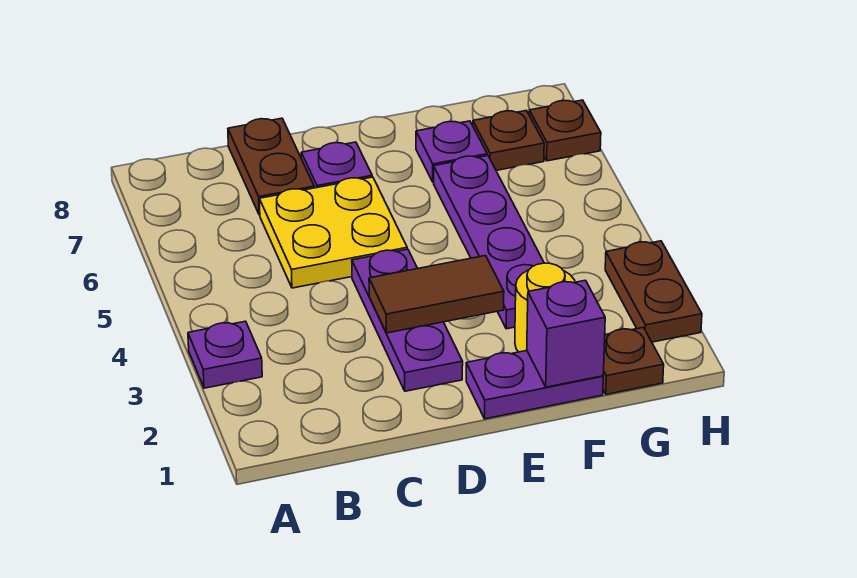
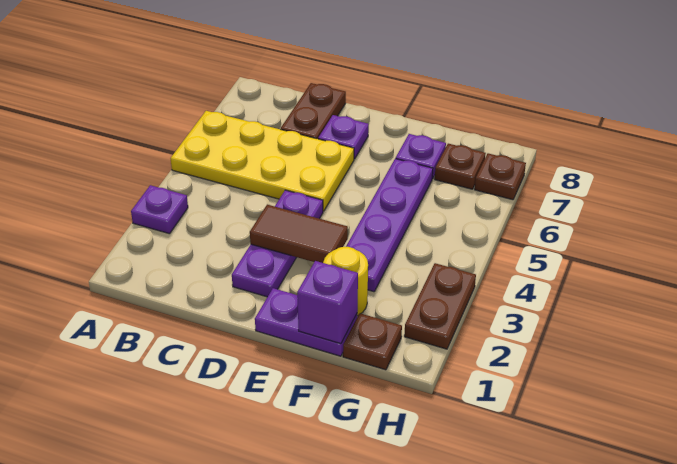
yellow plate C5:D6 level 1 -> yellow plate A5:D6 level 1

